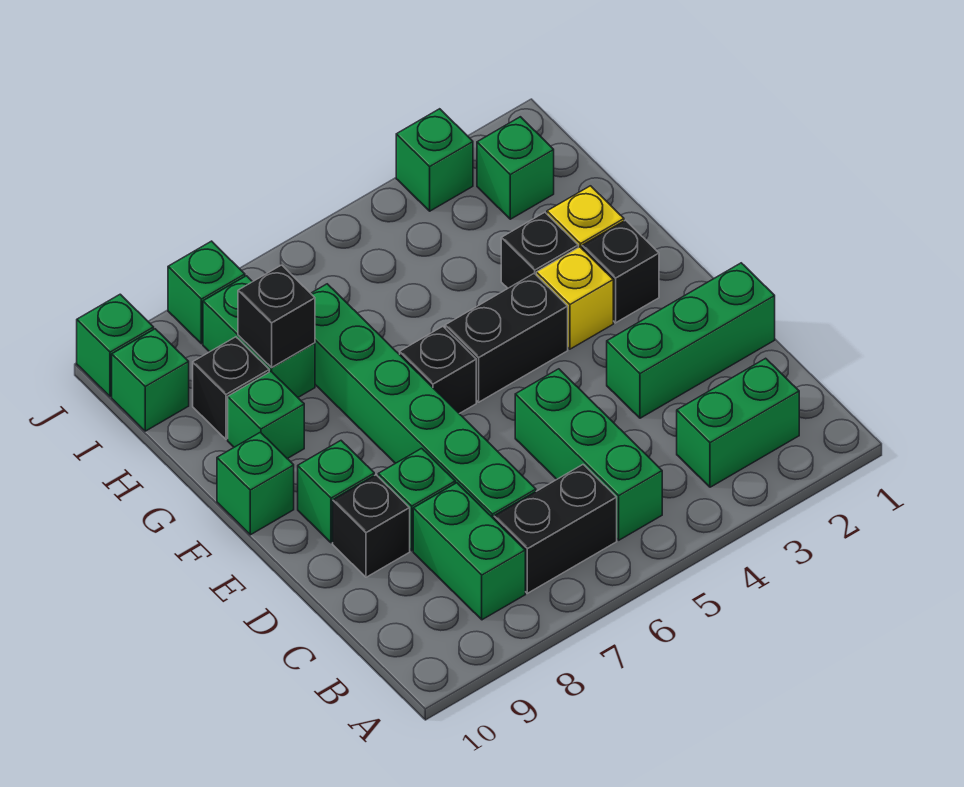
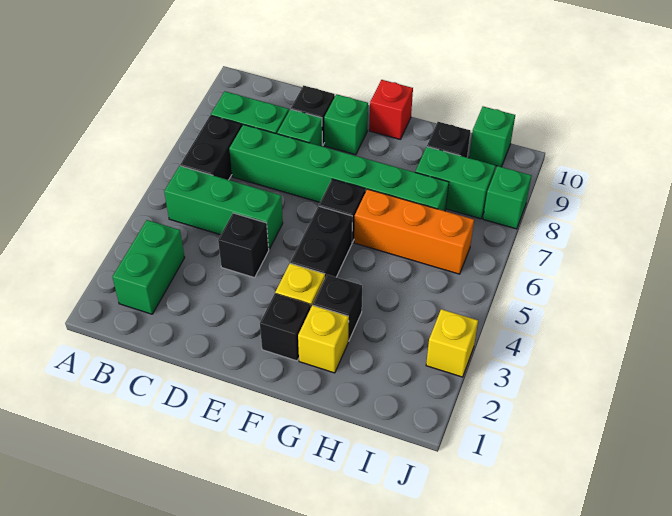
green brick D1:D3 level 1 -> none
green brick F10 level 1 -> red brick F10 level 1
none -> orange brick G6:I6 level 1
green brick G9 level 1 -> none
black brick H8 level 2 -> black brick D4 level 1
green brick I2 level 1 -> none
green brick J3 level 1 -> yellow brick J3 level 1
green brick J10 level 1 -> none

